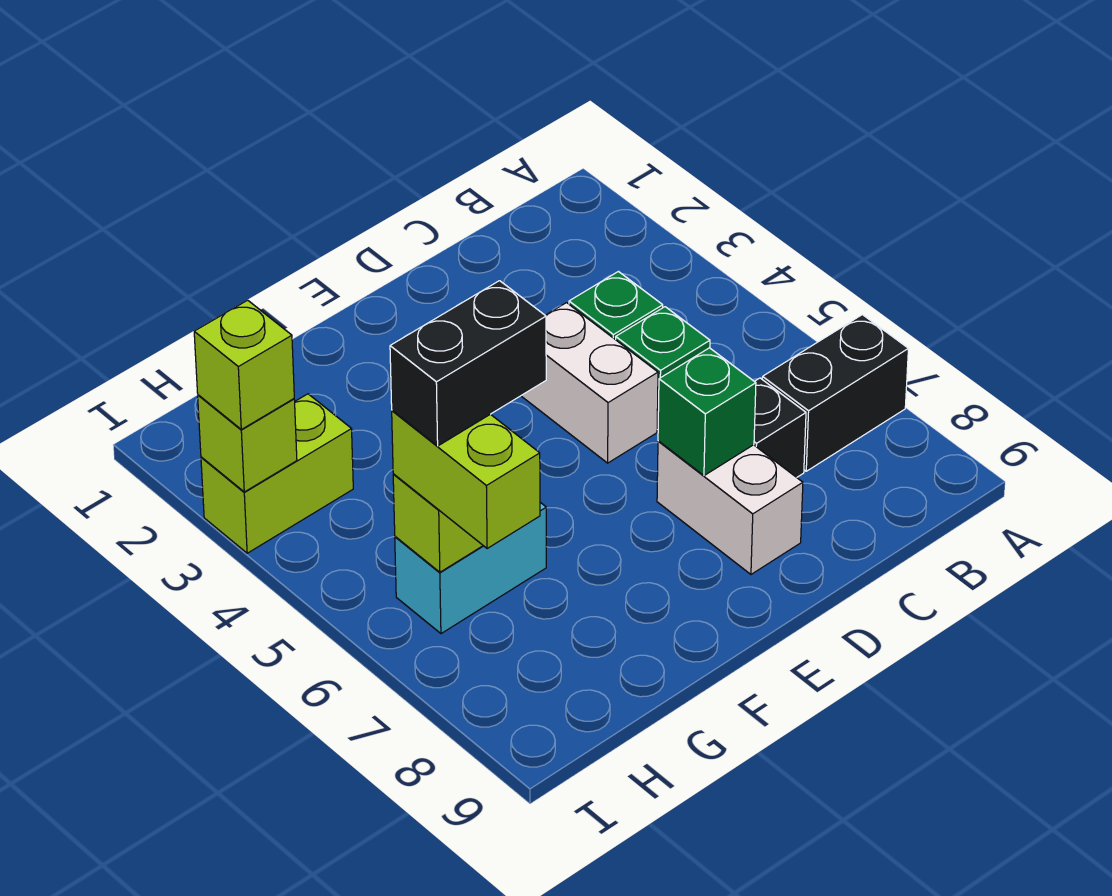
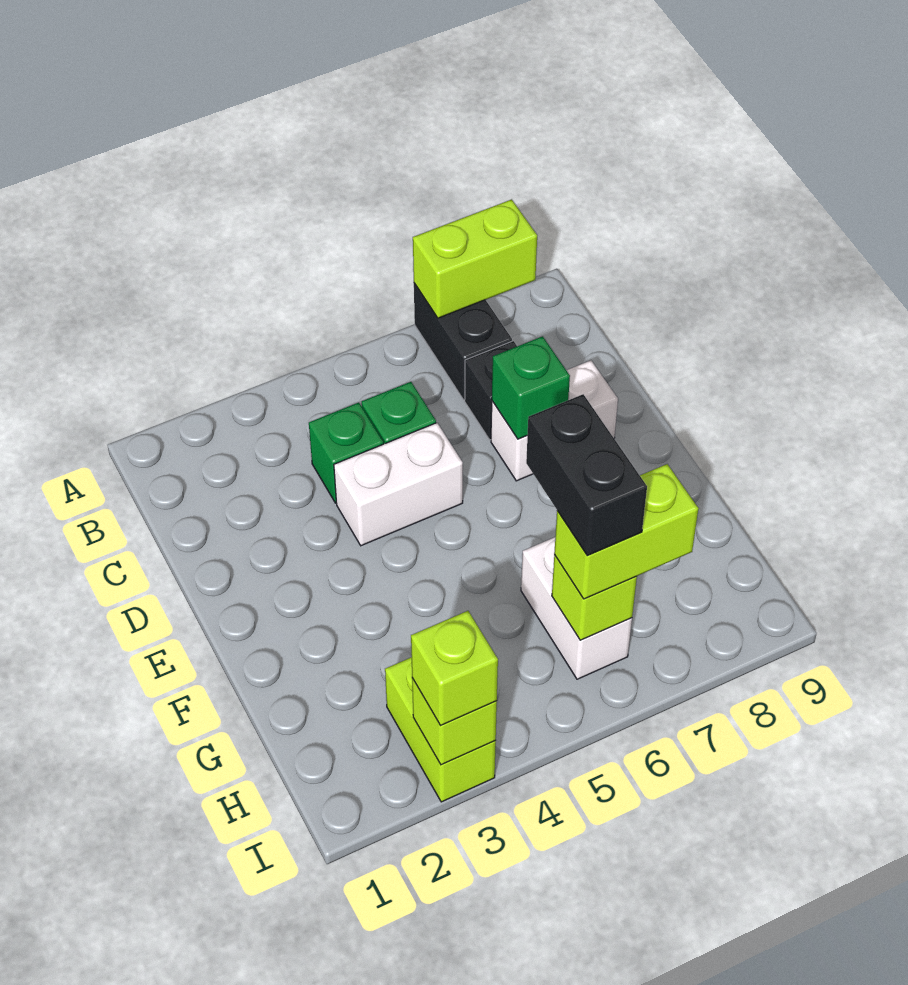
none -> lime brick A7:A8 level 2
cyan brick G6:H6 level 1 -> white brick G6:H6 level 1

